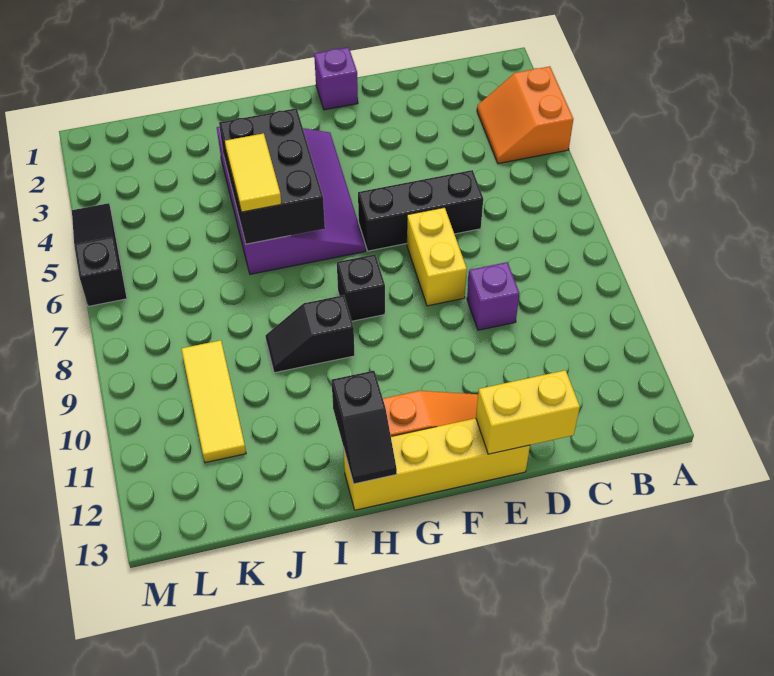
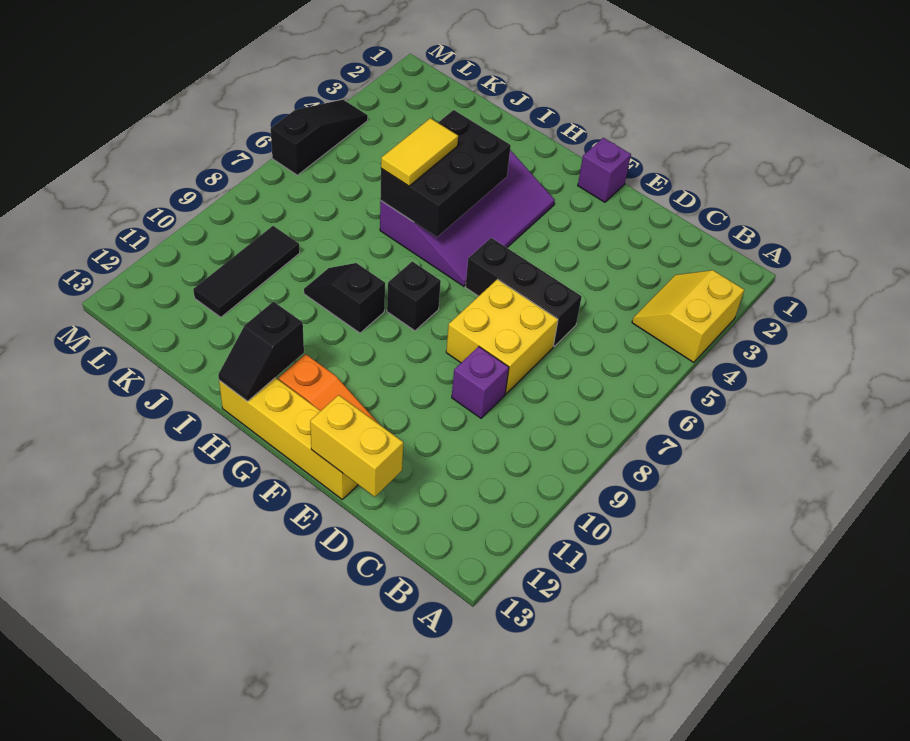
orange slope A3:B4 level 1 top A -> yellow slope A3:B4 level 1 top A
yellow brick E7:E8 level 1 -> yellow brick D7:E8 level 1
yellow tile K9:K11 level 1 -> black tile K9:K11 level 1

